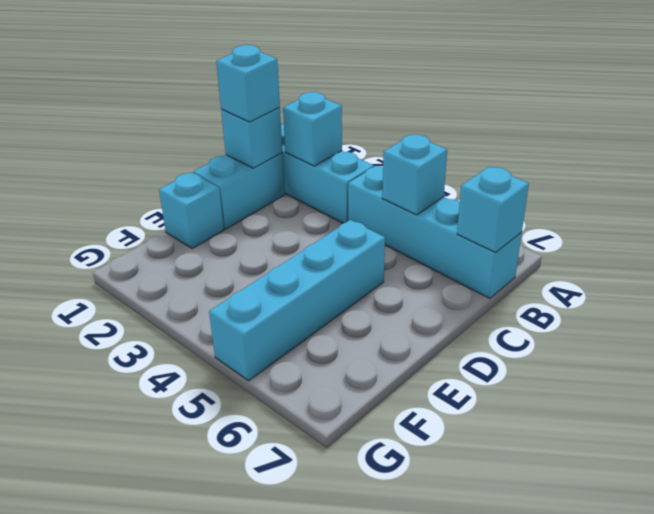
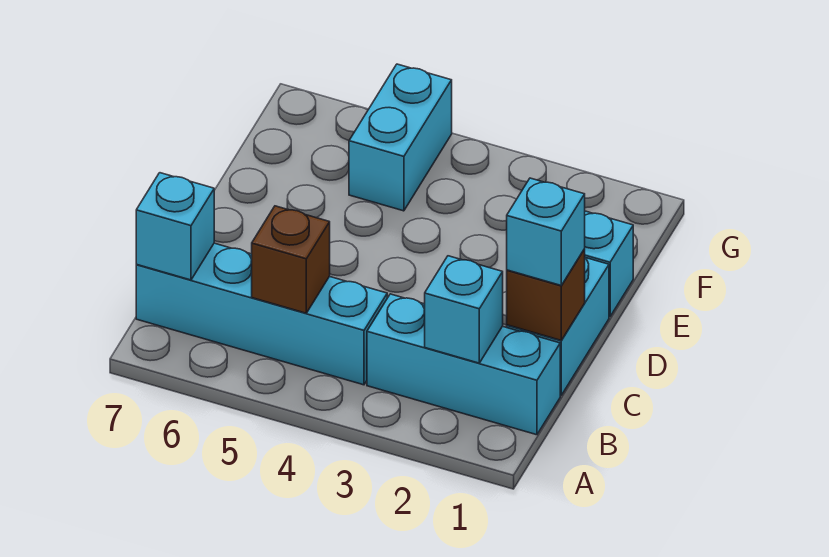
cyan brick B5 level 2 -> brown brick B5 level 2
cyan brick C1 level 2 -> brown brick C1 level 2
cyan brick D5:G5 level 1 -> cyan brick F5:G5 level 1

